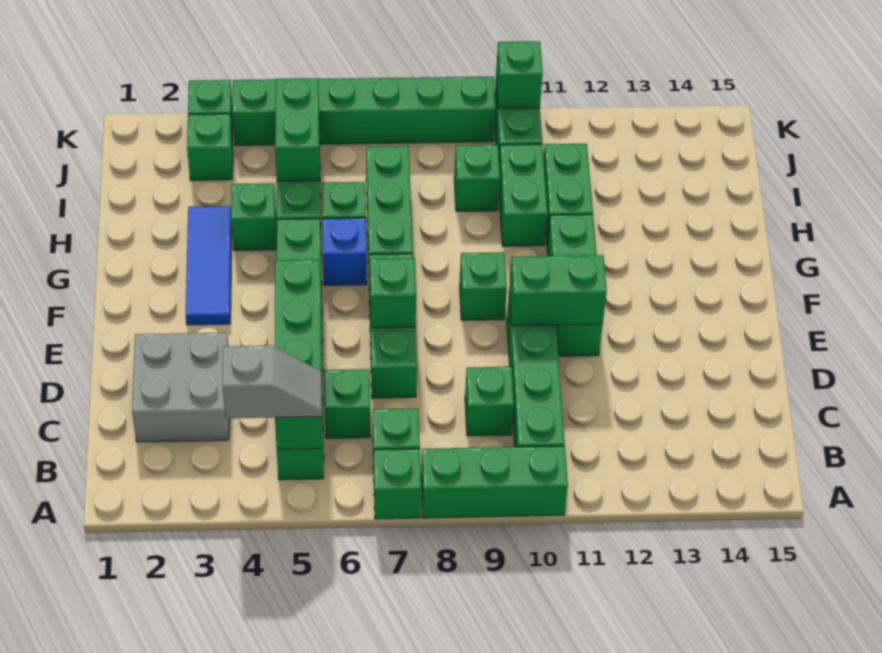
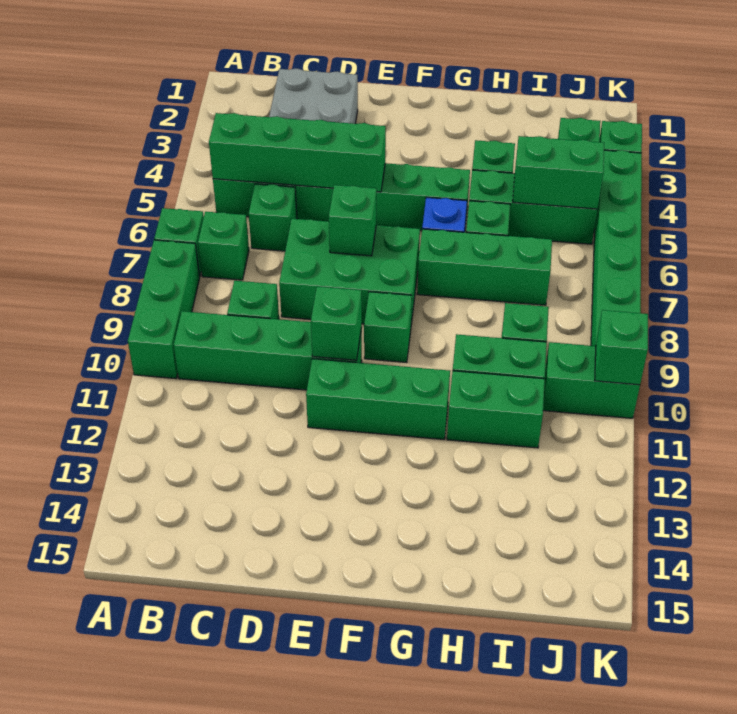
grey slope B4:B5 level 3 top 4 -> none
green brick D7:F7 level 1 -> green brick D7:F8 level 1
green brick E10:E11 level 2 -> green brick E10 level 2
blue tile F3:H3 level 1 -> none

